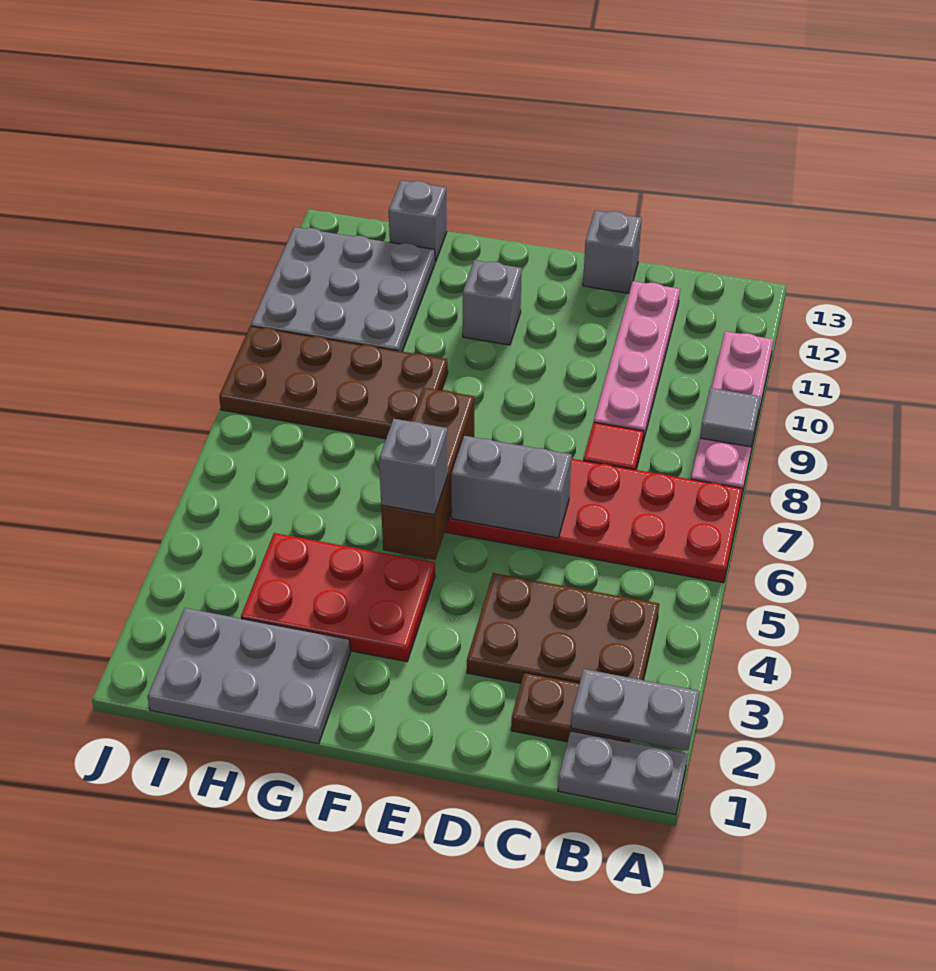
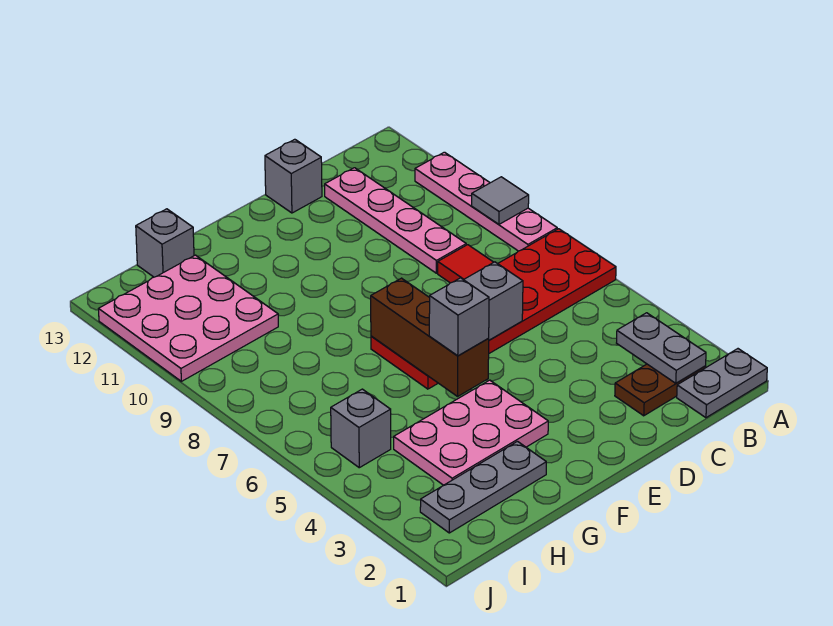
grey plate A2:B2 level 2 -> grey plate B2:B3 level 2
brown plate B3:D4 level 1 -> none
red plate F3:H4 level 1 -> pink plate F3:H4 level 1
grey brick F11 level 1 -> grey brick I5 level 1
grey plate G1:I2 level 1 -> grey plate G2:I2 level 1
brown plate G8:J9 level 1 -> none
grey plate H10:J12 level 1 -> pink plate H10:J12 level 1

